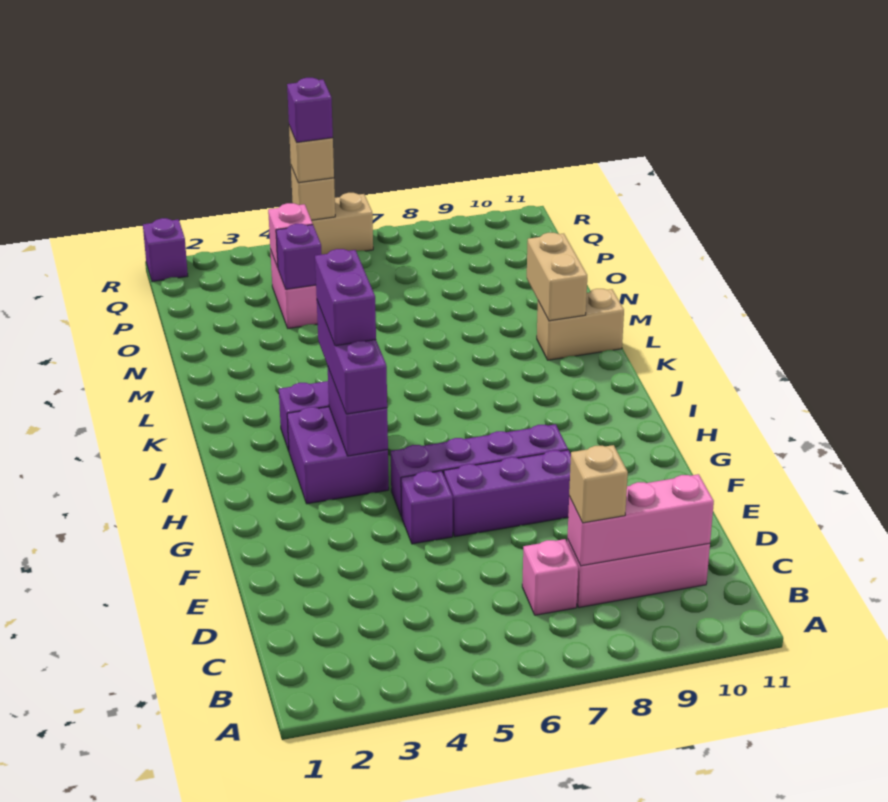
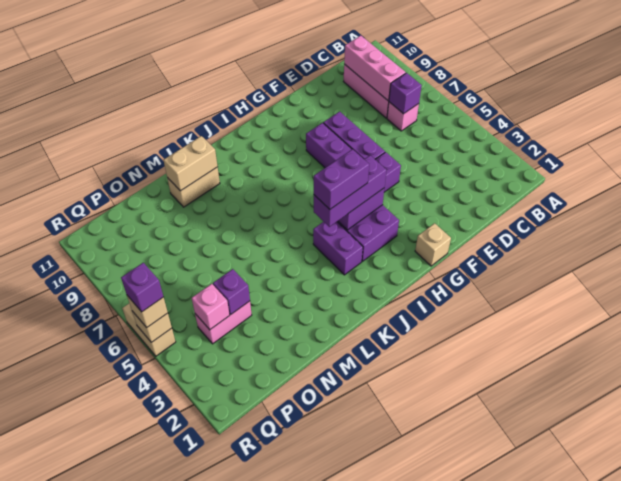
tan brick C8 level 3 -> tan brick G1 level 1
tan brick L10:L11 level 1 -> tan brick L10:M10 level 1
purple brick R1 level 1 -> purple brick C7 level 2

